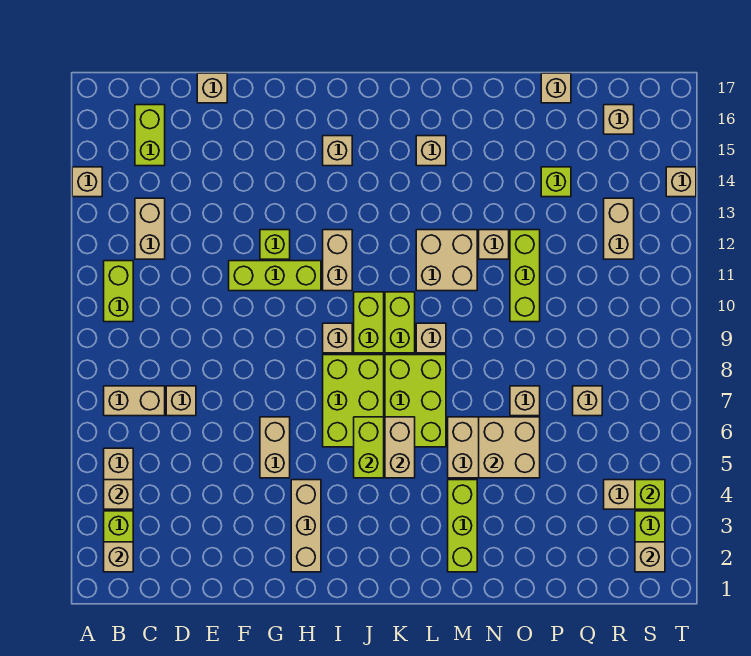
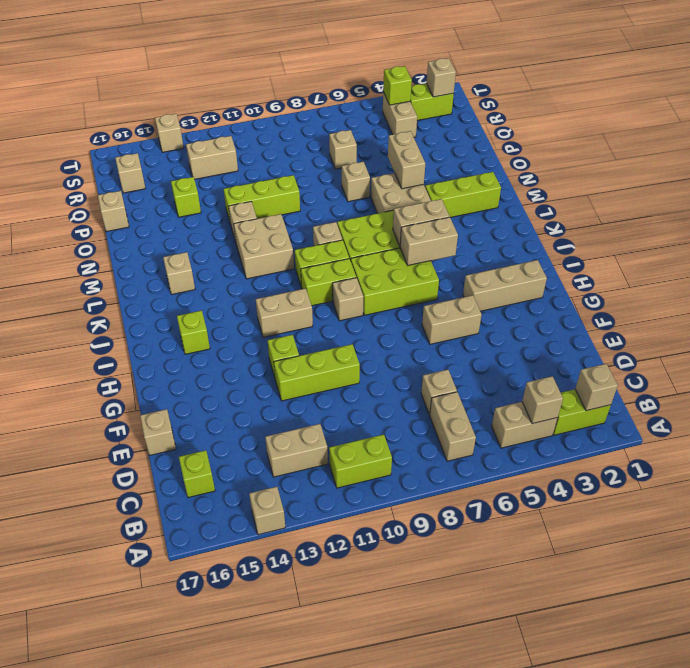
lime brick C15:C16 level 1 -> lime brick C16 level 1
lime brick F11:H11 level 1 -> lime brick F10:F12 level 1
tan brick I15 level 1 -> lime brick I15 level 1
lime brick J5:J6 level 2 -> tan brick J5:J6 level 2
tan brick N5:O6 level 2 -> tan brick N5:O5 level 2

